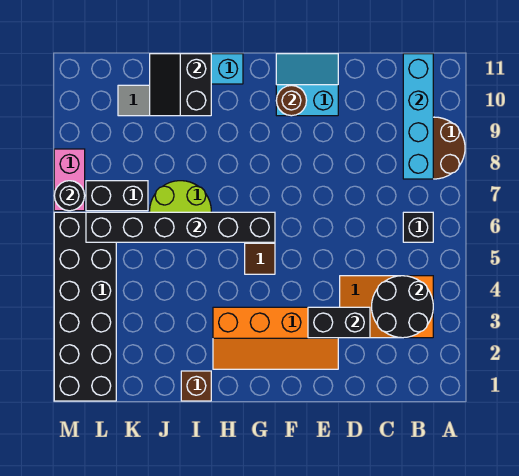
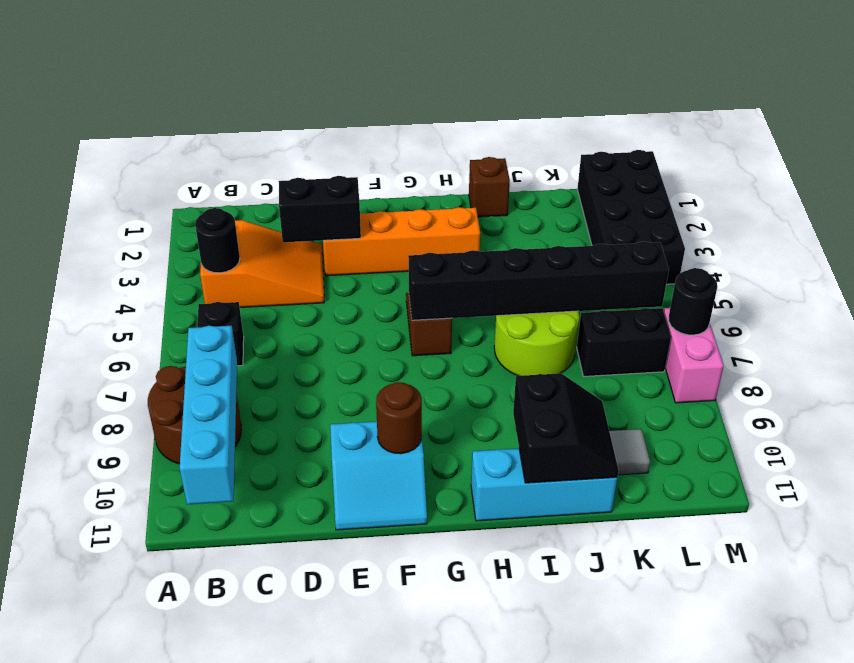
black round brick B3:C4 level 2 -> black round brick B4 level 2
black brick L1:M6 level 1 -> black brick L1:M4 level 1

